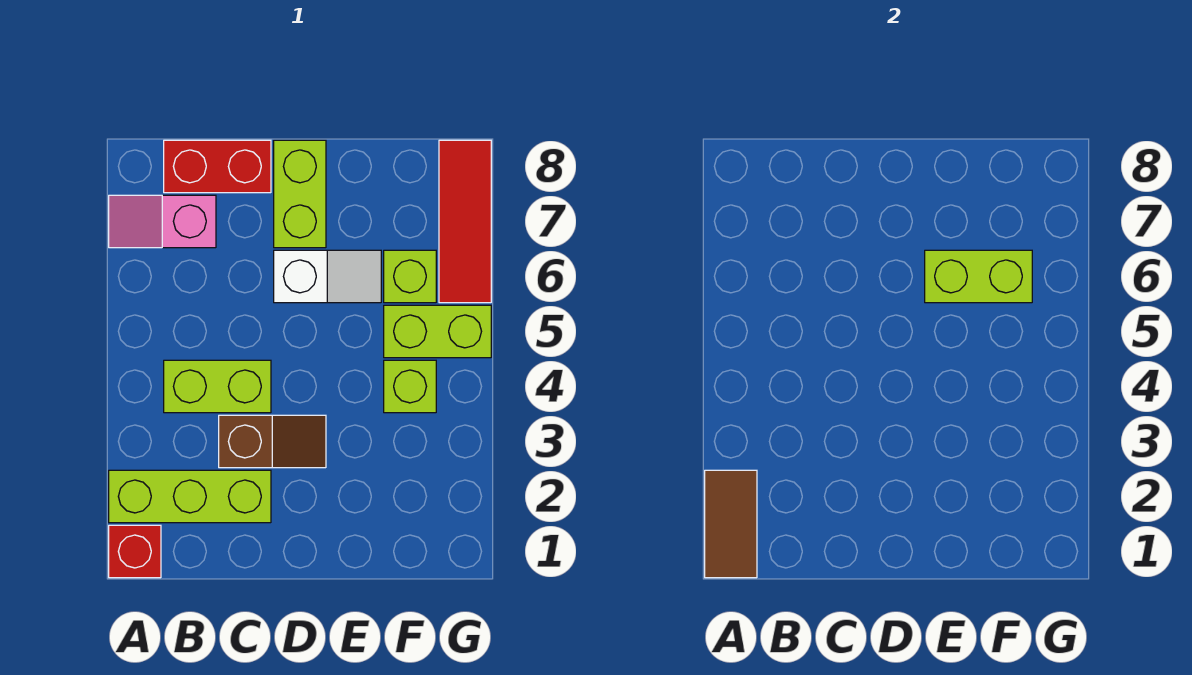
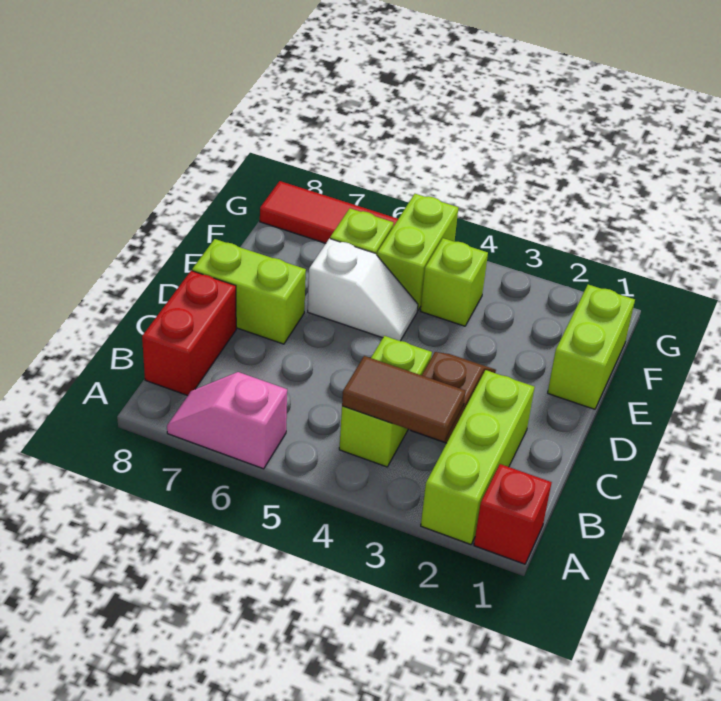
brown tile A1:A2 level 2 -> brown tile B3:B4 level 2
pink slope A7:B7 level 1 top B -> pink slope A6:A7 level 1 top 6
white slope D6:E6 level 1 top D -> white slope E5:E6 level 1 top 6
lime brick E6:F6 level 2 -> lime brick E1:F1 level 1

